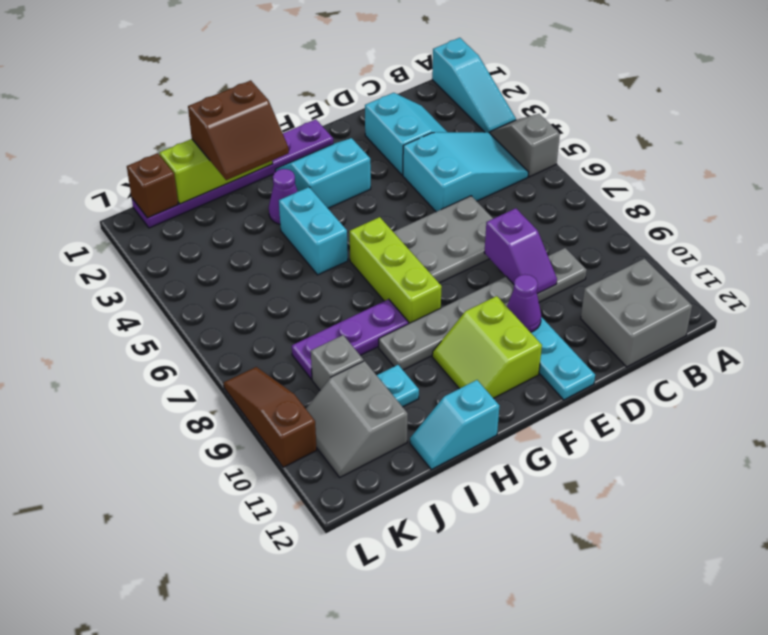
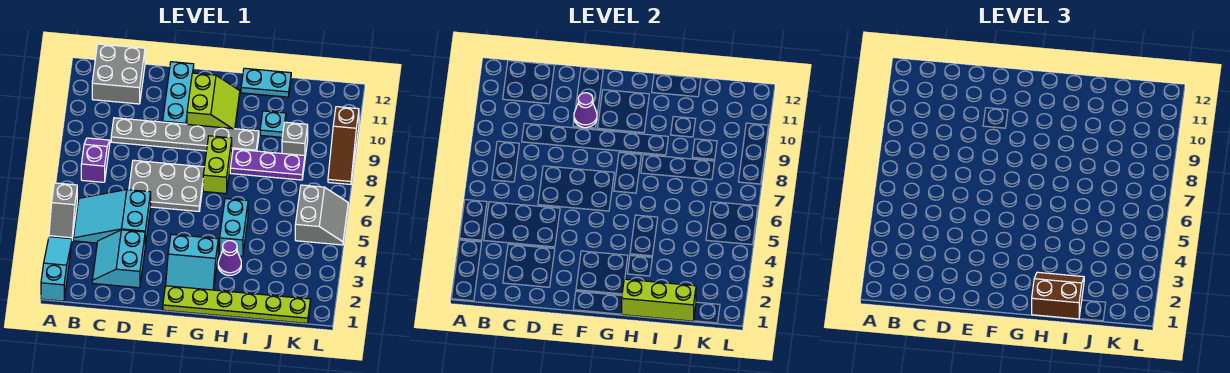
purple slope D8:D9 level 2 top 8 -> purple slope B7:B8 level 1 top 7
purple plate F1:K1 level 1 -> lime plate F1:K1 level 1
lime brick G6:G8 level 1 -> lime brick G7:G8 level 1
cyan slope H12:I12 level 1 top H -> cyan plate H12:I12 level 1
grey slope J10:K11 level 1 top J -> grey slope K5:L6 level 1 top K
brown brick K1 level 2 -> none

